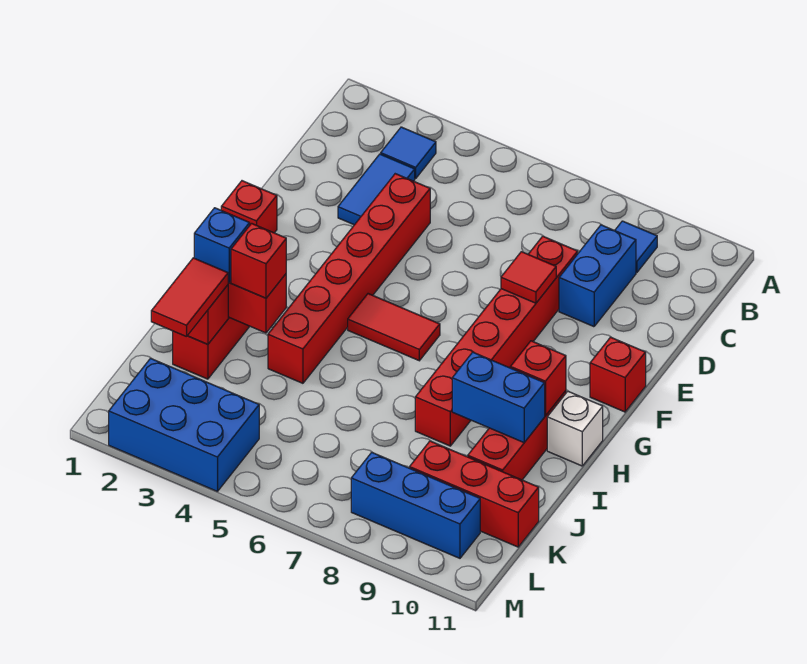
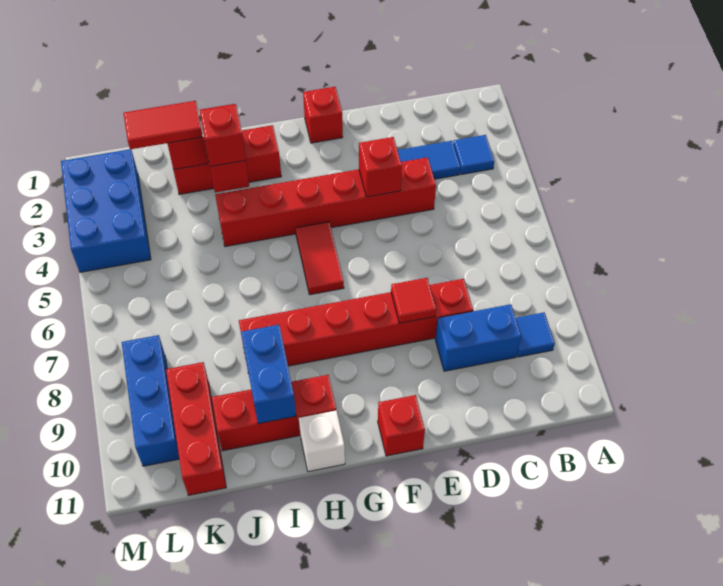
red brick H10 level 2 -> red brick E4 level 2
blue brick I2 level 3 -> none

